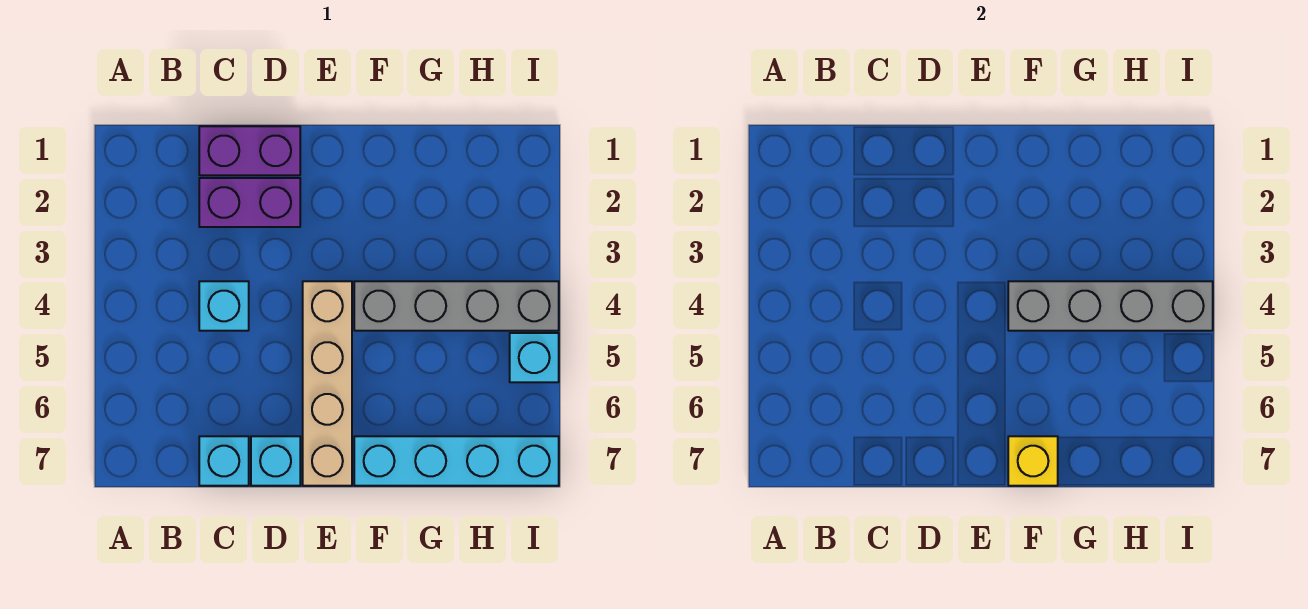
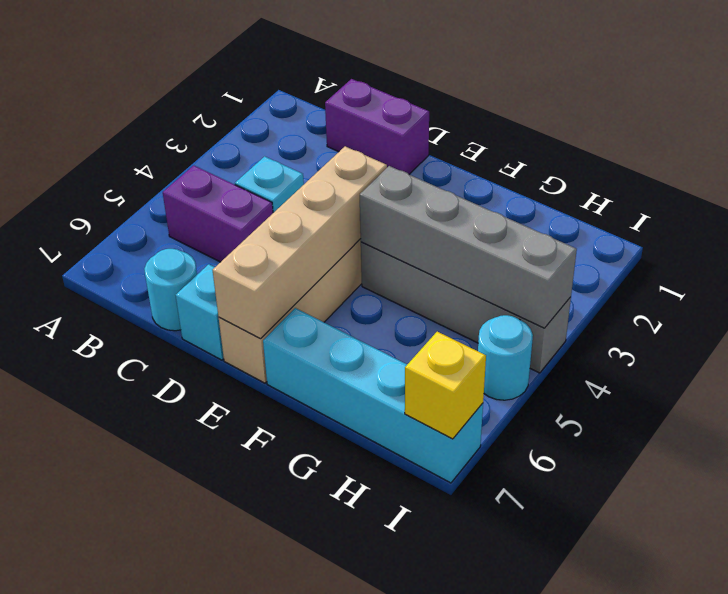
purple brick C2:D2 level 1 -> purple brick B5:C5 level 1
cyan brick C7 level 1 -> cyan round brick C7 level 1
none -> tan brick E4:E7 level 2
yellow brick F7 level 2 -> yellow brick I7 level 2
cyan brick I5 level 1 -> cyan round brick I5 level 1

